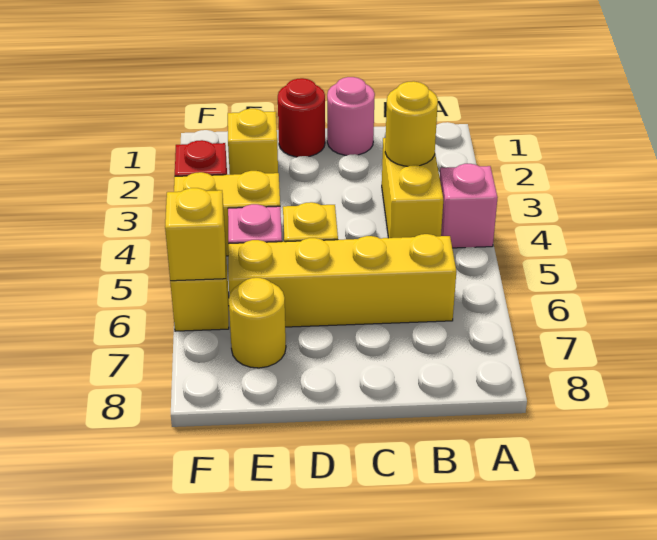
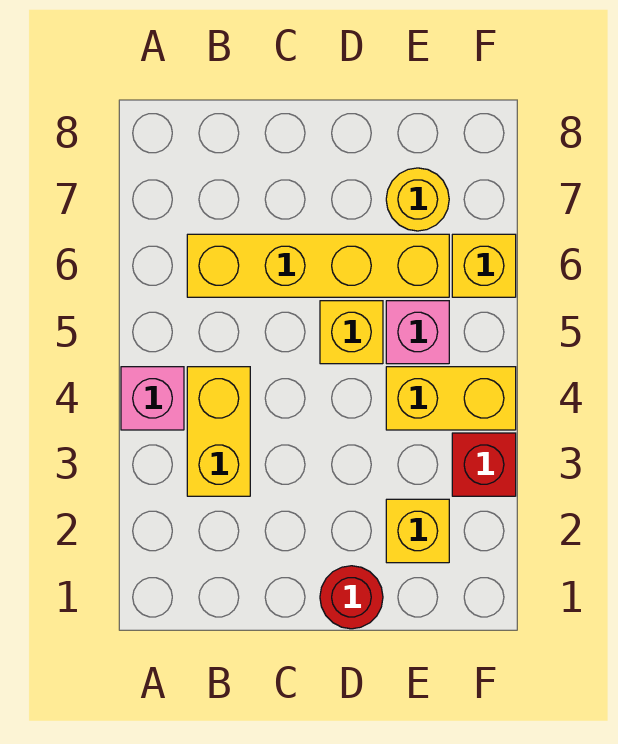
yellow round brick B3 level 2 -> none
pink round brick C1 level 1 -> none
yellow brick F6 level 2 -> none

